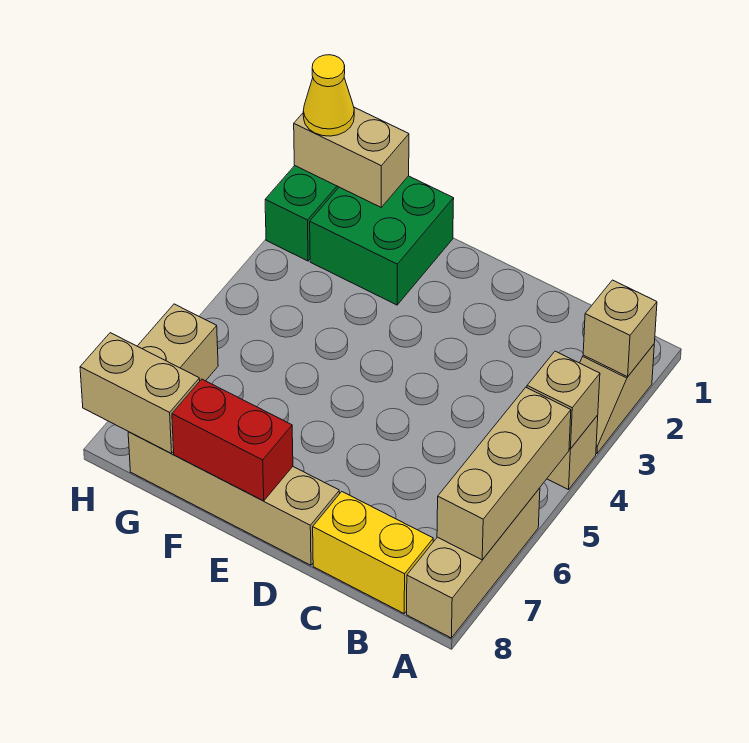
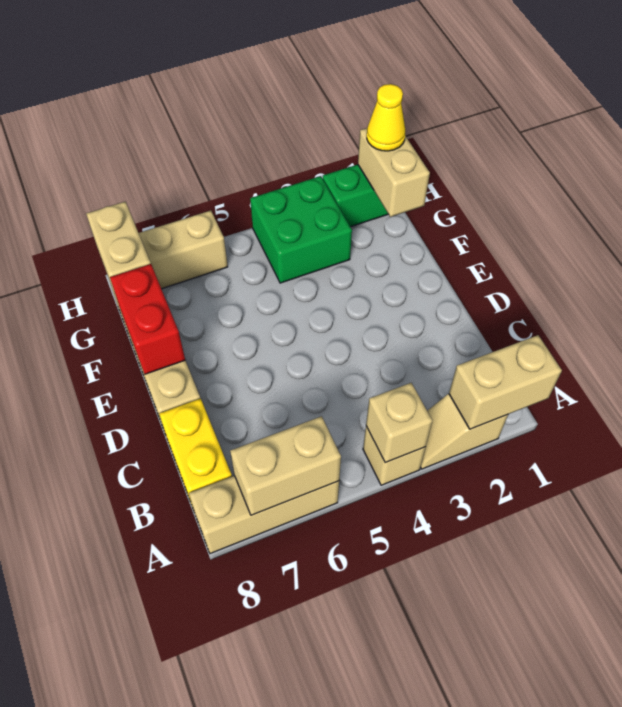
tan brick A2 level 2 -> tan brick A1:A2 level 2
tan brick A5:A7 level 2 -> tan brick A6:A7 level 2
green brick F1:G2 level 1 -> green brick G3:H4 level 1

